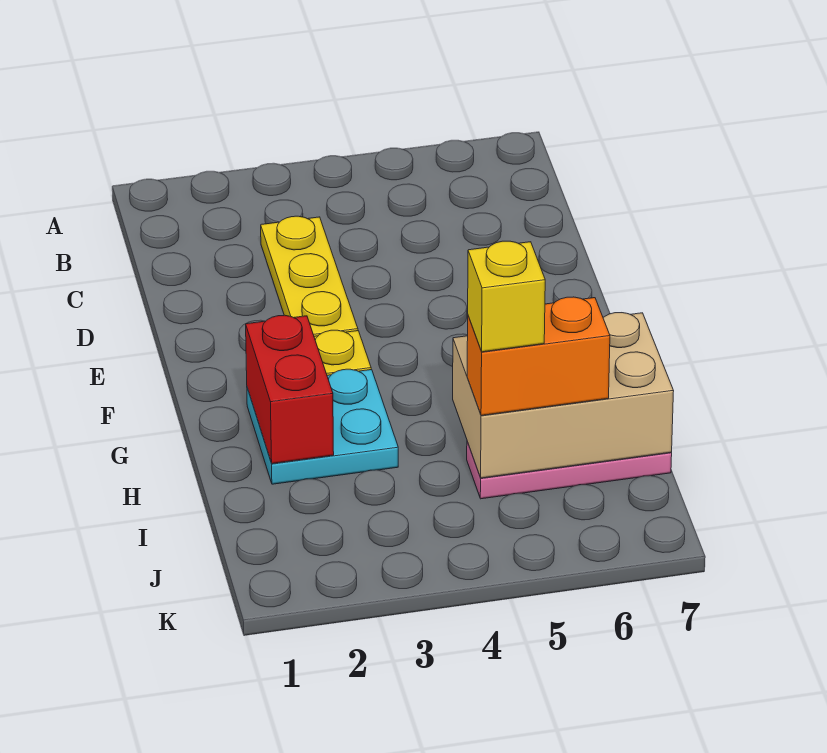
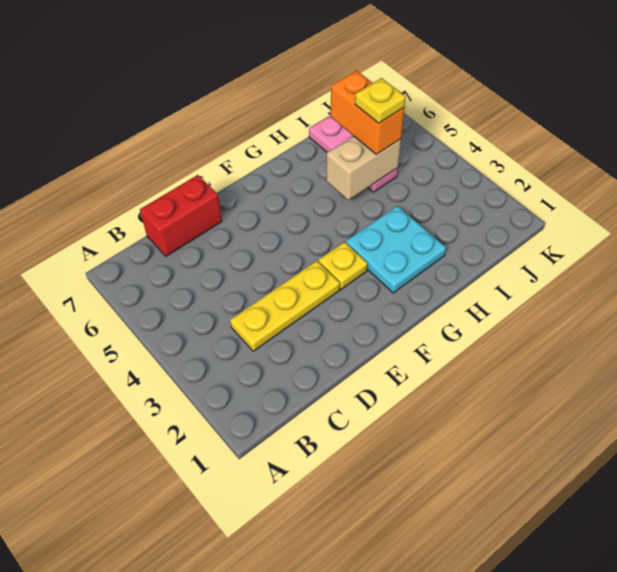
red brick G2:H2 level 2 -> red brick C7:D7 level 1
tan brick H5:I7 level 2 -> tan brick H5:I5 level 2
yellow brick I5 level 4 -> yellow plate I5 level 4

